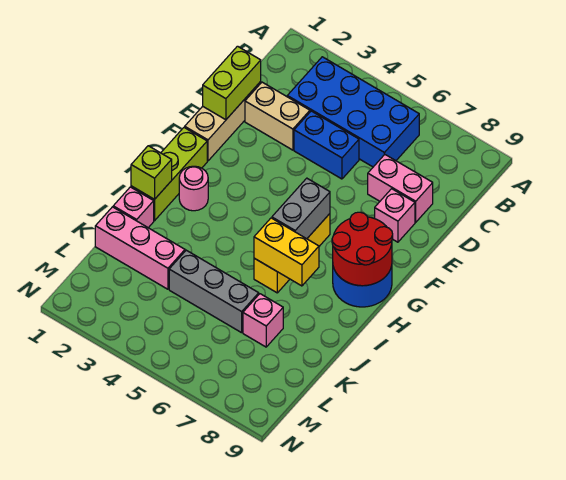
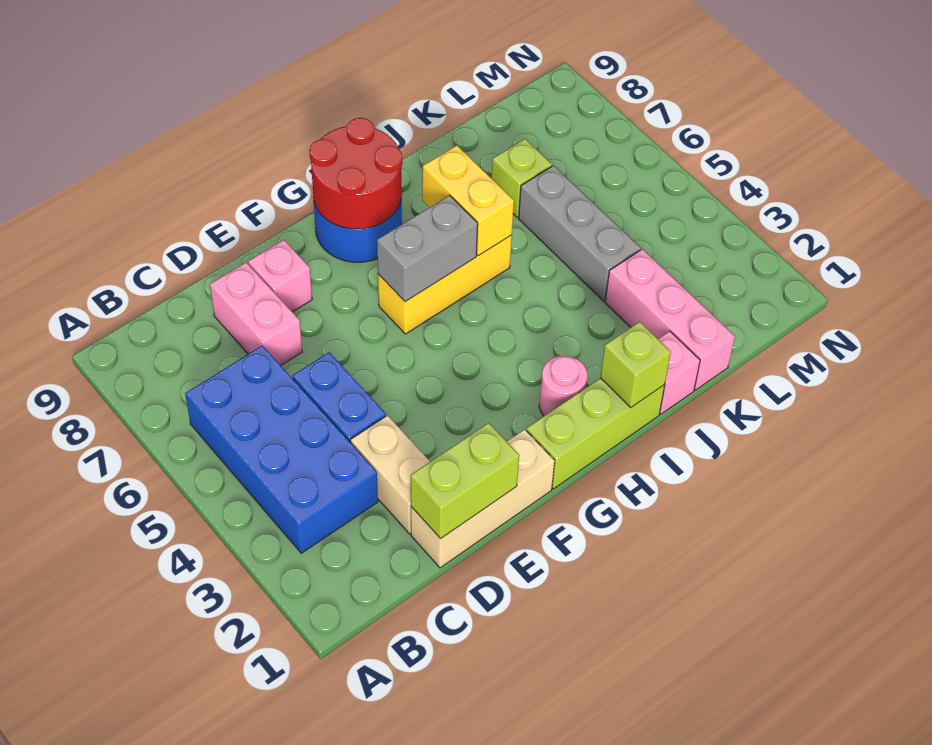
pink brick K7 level 1 -> lime brick K7 level 1

